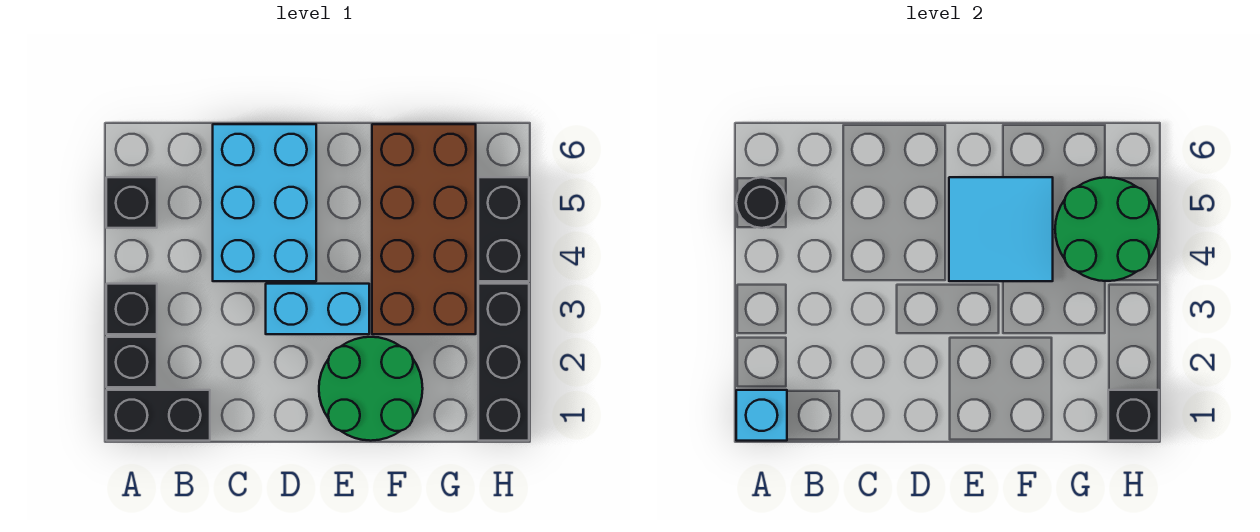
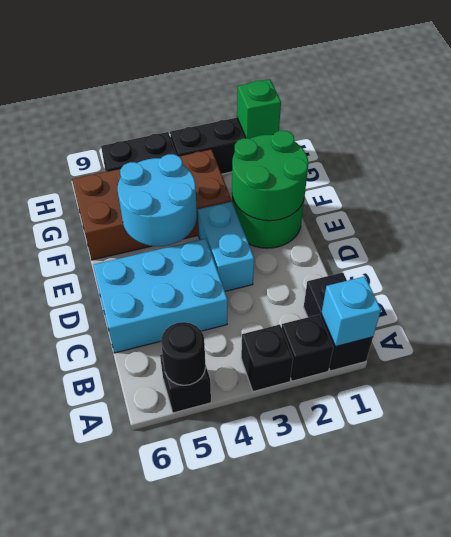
cyan tile E4:F5 level 2 -> cyan round brick E4:F5 level 2
green round brick G4:H5 level 2 -> green round brick E1:F2 level 2
black brick H1 level 2 -> green brick H1 level 2

